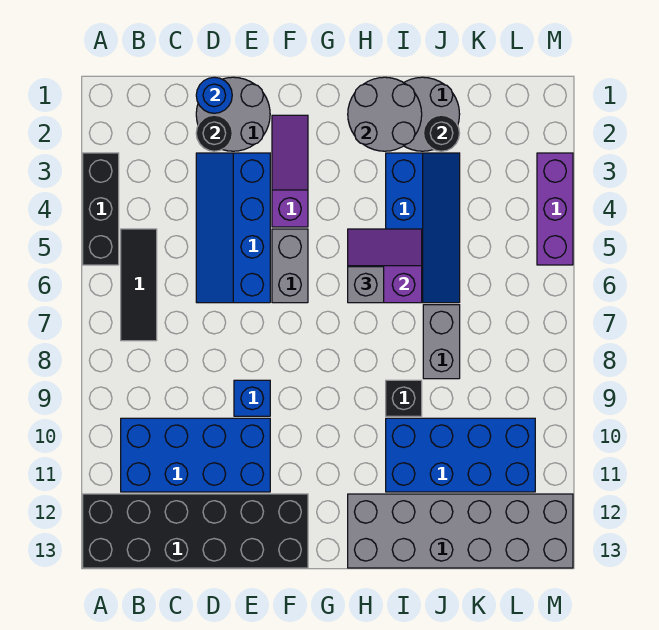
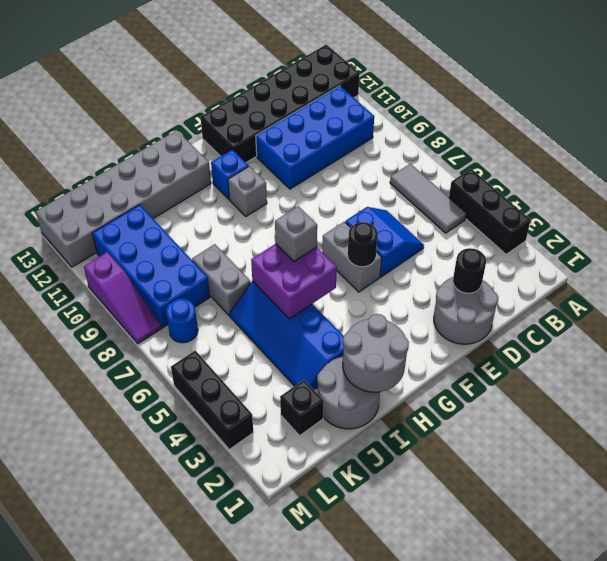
black tile B5:B7 level 1 -> grey tile B5:B7 level 1
blue round brick D1 level 2 -> blue round brick L7 level 1
blue slope D3:E6 level 1 top E -> blue slope D5:E6 level 1 top E
blue brick E9 level 1 -> blue brick G11 level 1
purple slope F2:F4 level 1 top 4 -> purple slope M8:M10 level 1 top 10
none -> grey brick G10 level 1
purple slope H5:I6 level 2 top 6 -> purple brick H5:I6 level 2
black brick I9 level 1 -> black brick K2 level 1
blue brick I10:L11 level 1 -> blue brick K8:L11 level 1
black round brick J2 level 2 -> black round brick F5 level 2
purple brick M3:M5 level 1 -> black brick M3:M5 level 1

